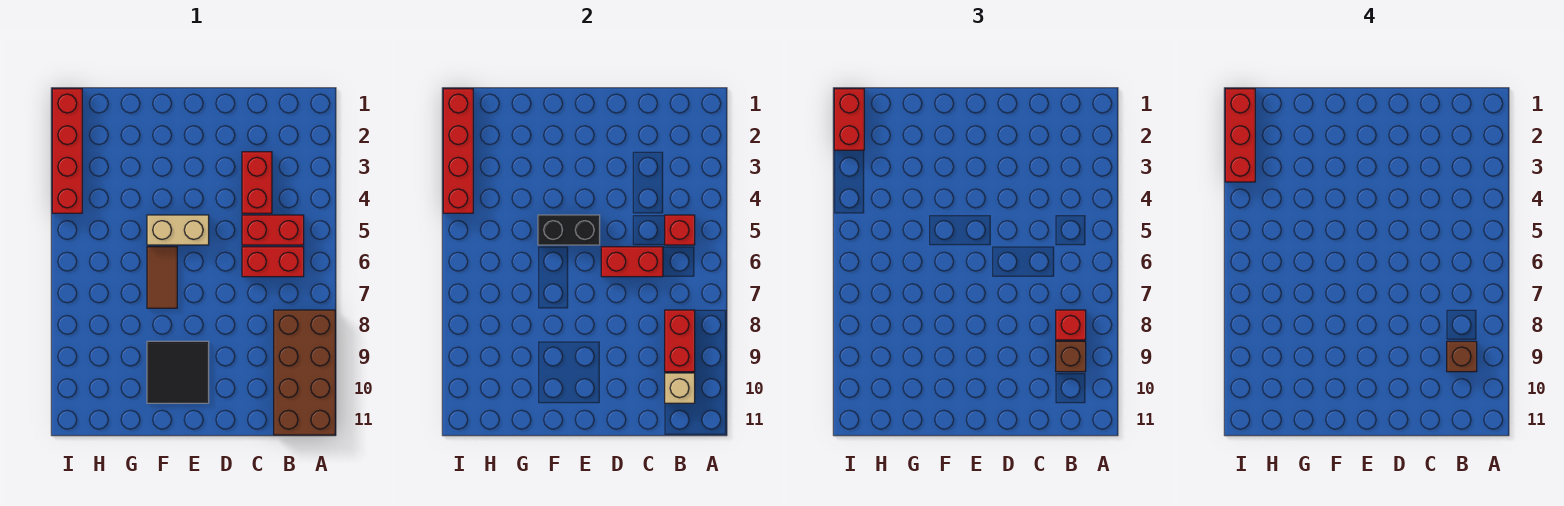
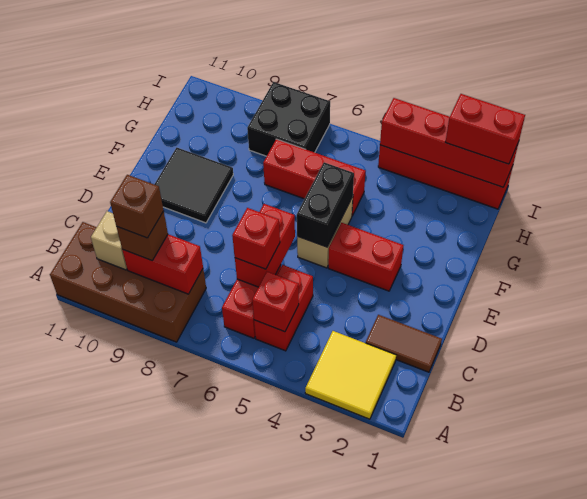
none -> yellow tile A2:B3 level 1
red brick B8 level 3 -> red brick C6 level 3
red brick C3:C4 level 1 -> red brick E3:E4 level 1
brown tile F6:F7 level 1 -> brown tile C1:C2 level 1
none -> black brick H7:I8 level 1
red brick I1:I3 level 4 -> red brick G5:G7 level 1

